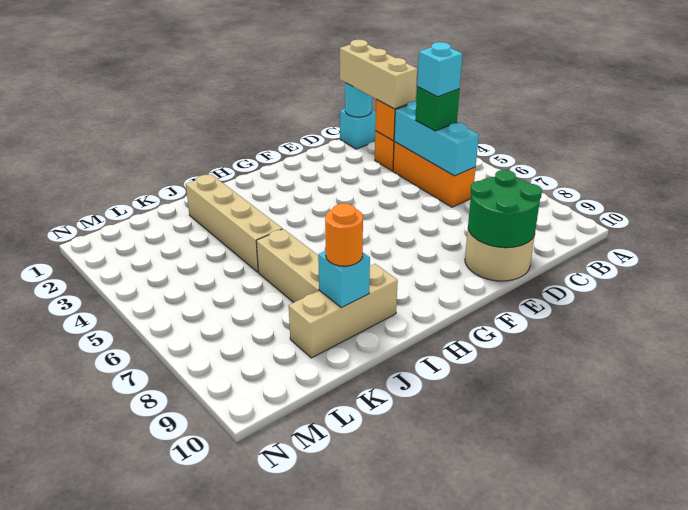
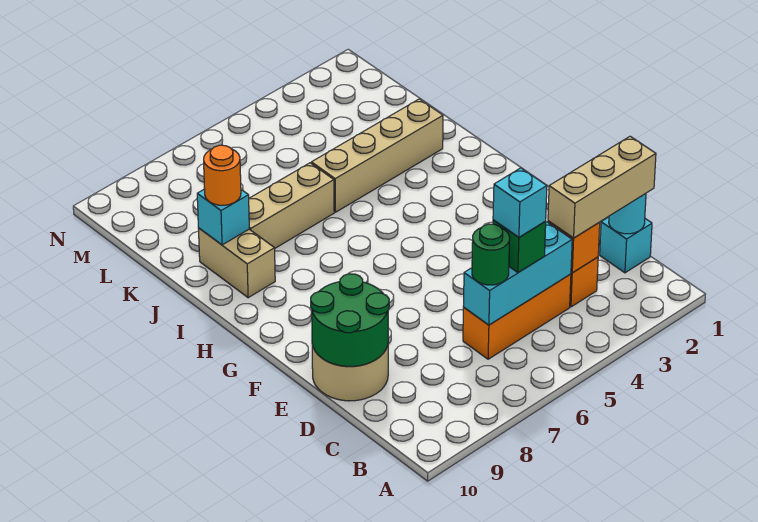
none -> green round brick C6 level 3
tan brick I9:K9 level 1 -> tan brick I9:J9 level 1

